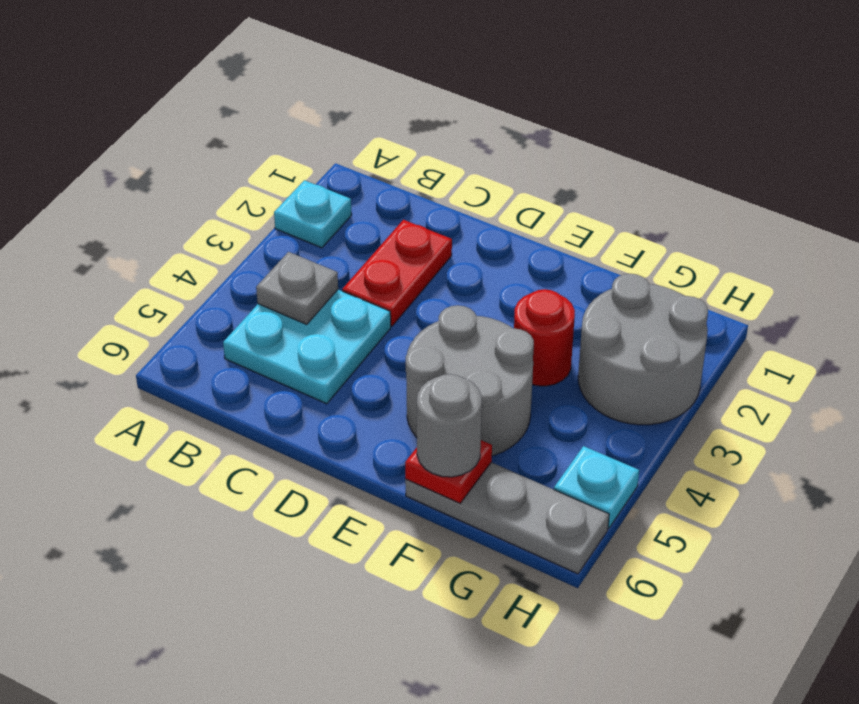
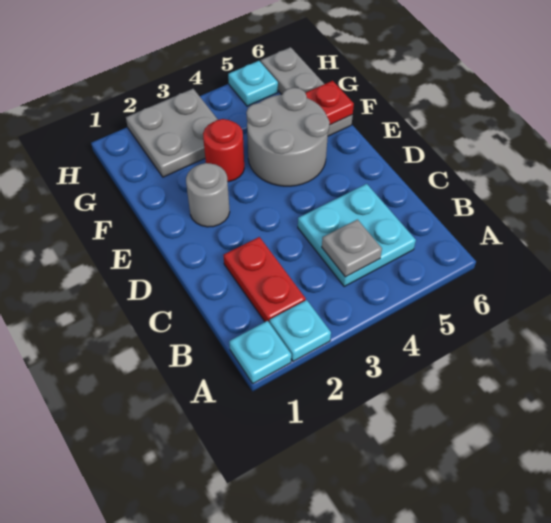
none -> cyan plate A1 level 1
red plate C2:C3 level 1 -> red plate B2:C2 level 1
grey round brick F6 level 3 -> grey round brick E2 level 1
grey round brick G2:H3 level 1 -> grey plate G2:H3 level 1

